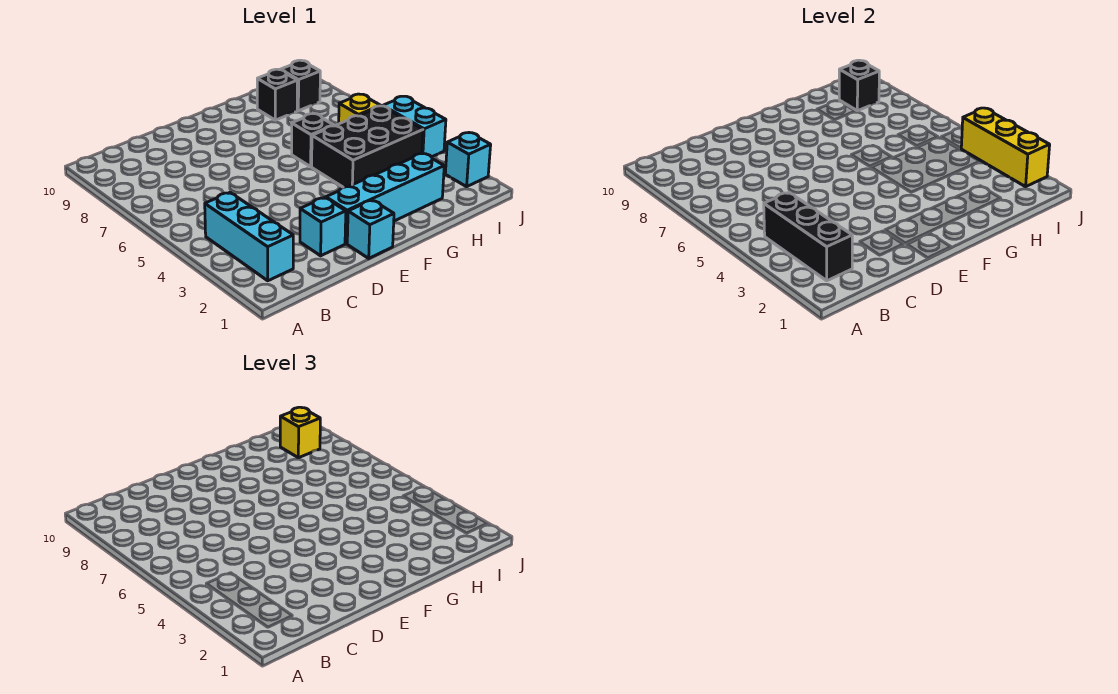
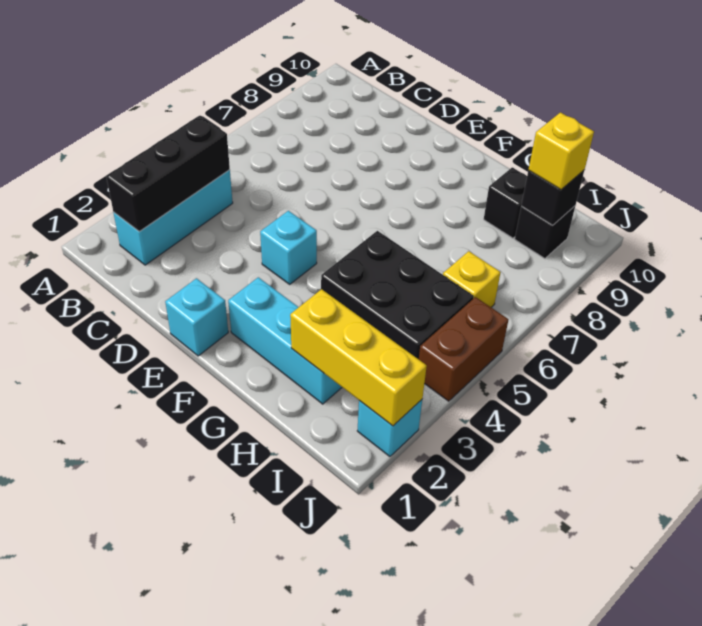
cyan brick D2 level 1 -> cyan brick E4 level 1
cyan brick E2:H2 level 1 -> cyan brick F2:H2 level 1
black brick G6 level 1 -> none
yellow brick J2:J4 level 2 -> yellow brick H2:J2 level 2
cyan brick J4:J5 level 1 -> brown brick J4:J5 level 1

